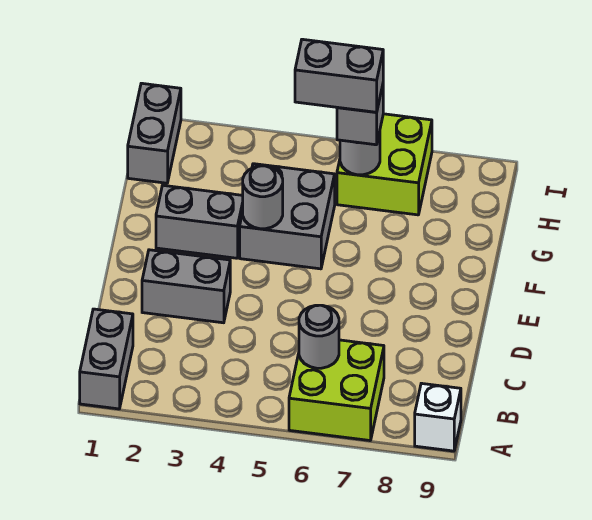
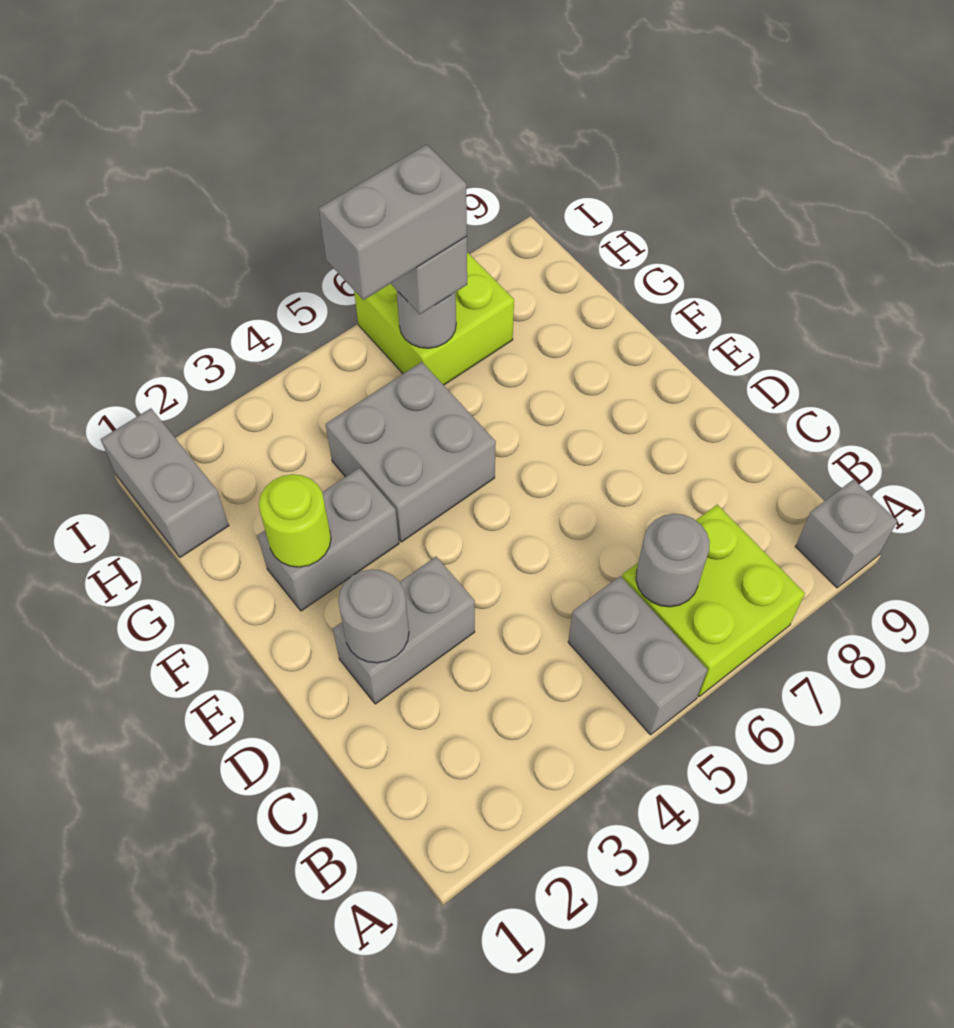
grey brick A1:B1 level 1 -> grey brick A5:B5 level 1
white brick A9 level 1 -> grey brick A9 level 1
none -> lime round brick F2 level 2
grey round brick F4 level 2 -> grey round brick D2 level 2

